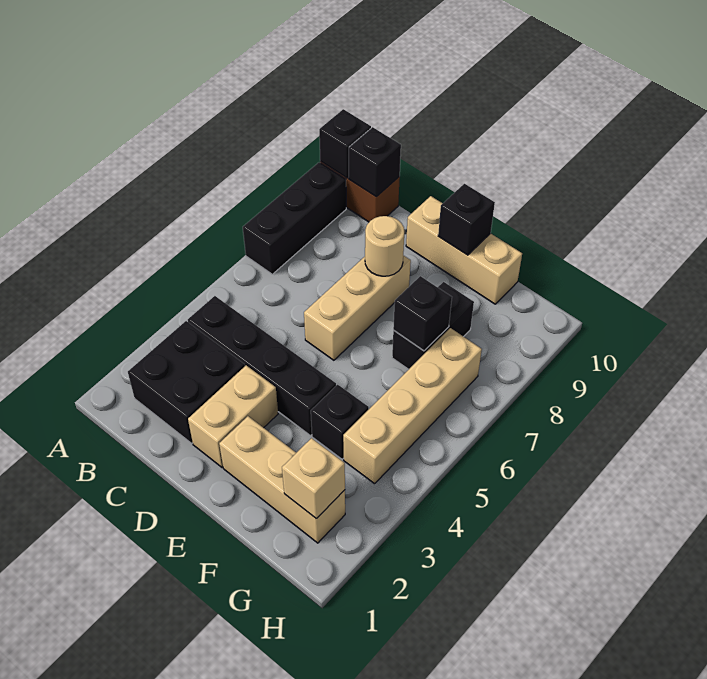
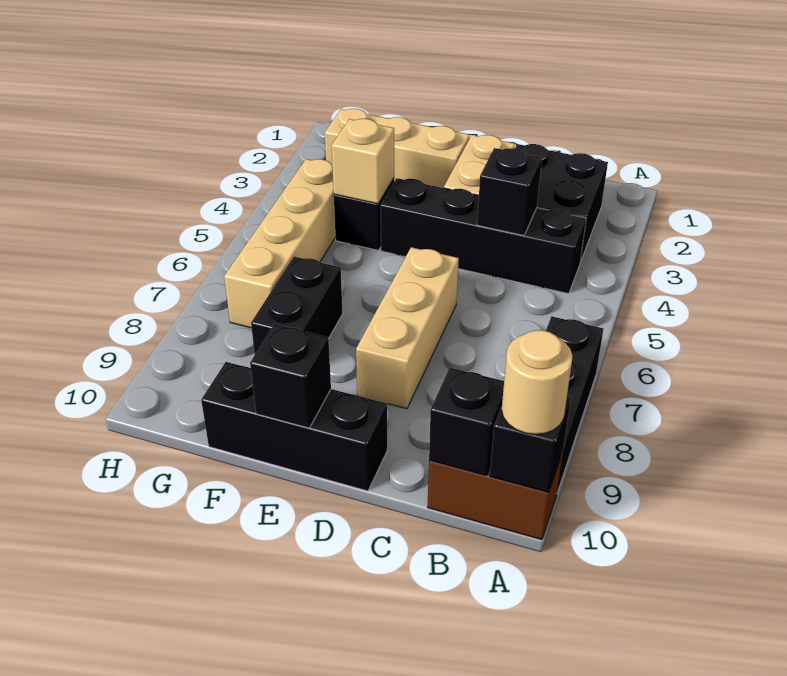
tan round brick D8 level 2 -> tan round brick A10 level 3
tan brick D10:F10 level 1 -> black brick D10:F10 level 1
black brick F7 level 2 -> black brick C4 level 2
tan brick G2 level 2 -> tan brick F4 level 2

